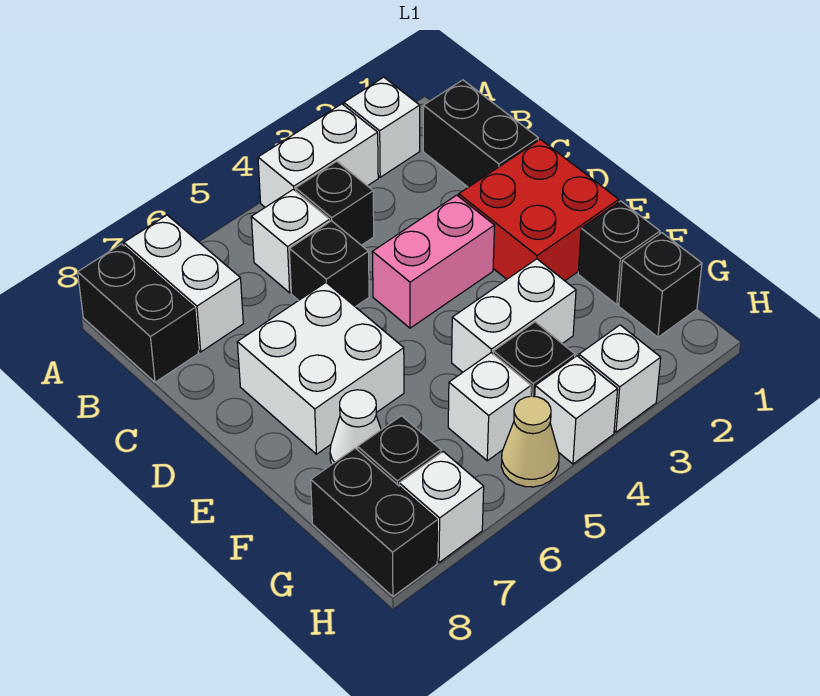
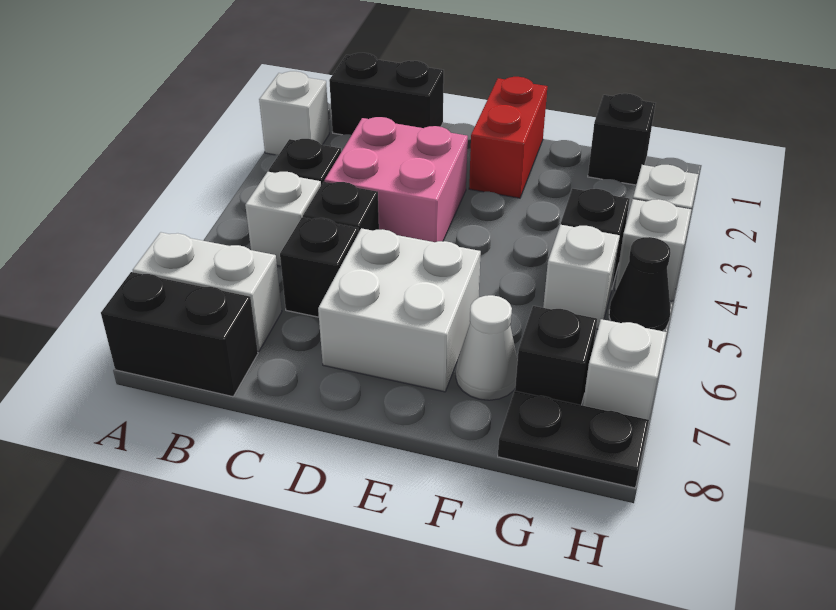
white brick A3:A4 level 1 -> none
red brick D1:E2 level 1 -> red brick E1:E2 level 1
pink brick D3:D4 level 1 -> pink brick C3:D4 level 1
black brick F1 level 1 -> black brick C6 level 1
white brick F3:F4 level 1 -> none
black brick G8:H8 level 1 -> black plate G8:H8 level 1
tan cone H5 level 1 -> black cone H5 level 1

